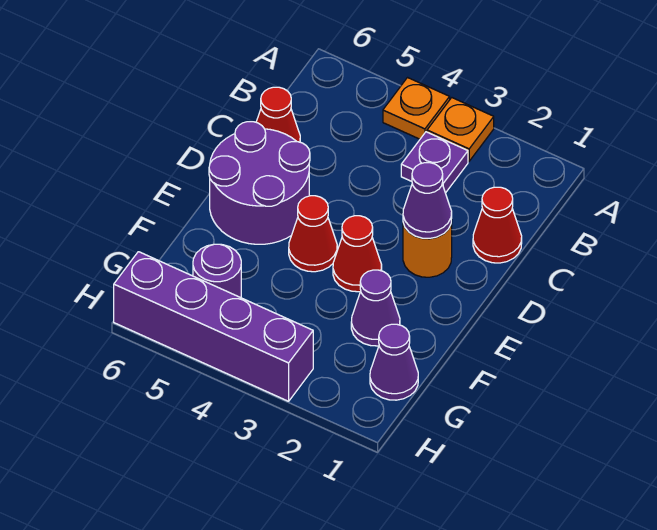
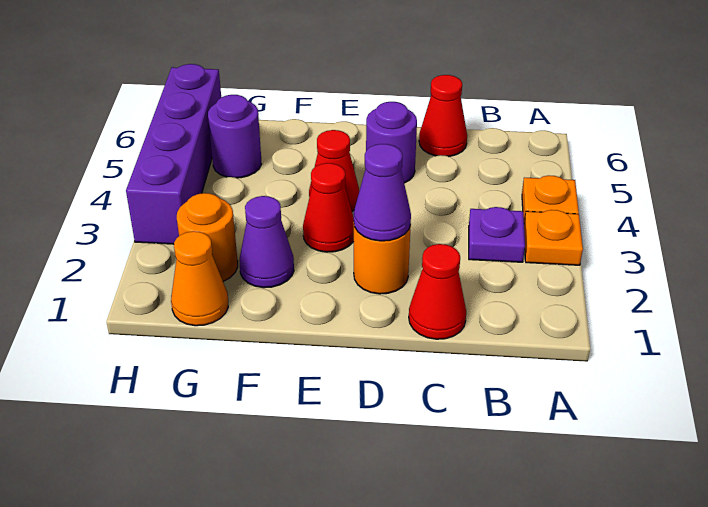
purple round brick D5:E6 level 1 -> purple round brick D5 level 1
purple cone G1 level 1 -> orange cone G1 level 1
none -> orange round brick G2 level 1

